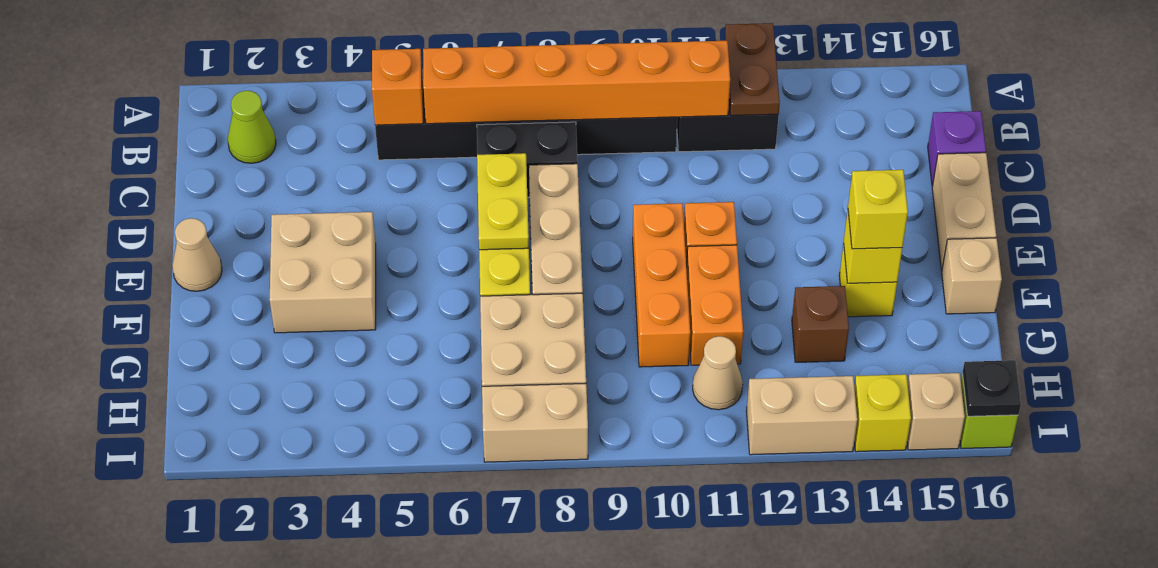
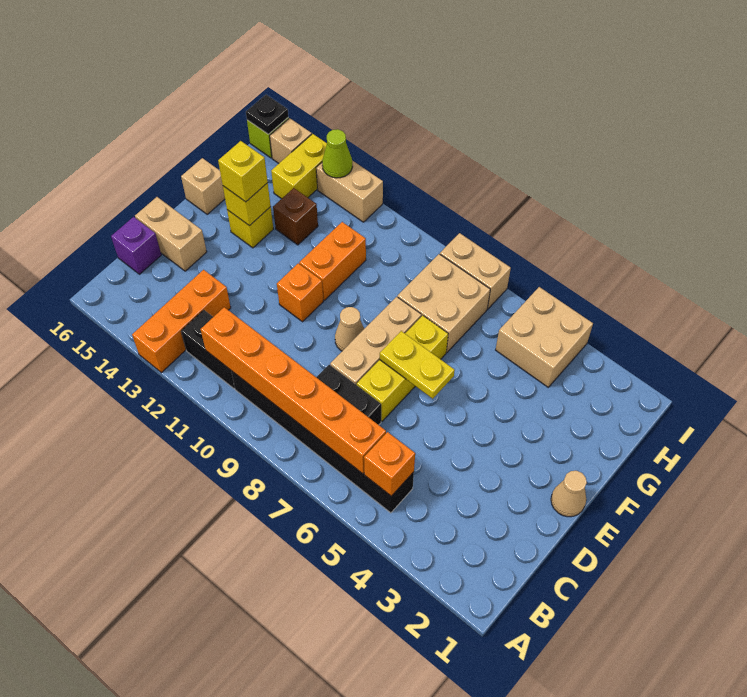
brown plate A12:B12 level 2 -> none
lime cone B2 level 1 -> lime cone I13 level 2
yellow plate D7:E7 level 2 -> yellow plate E6:E7 level 2
tan brick D16:E16 level 1 -> tan brick D15:D16 level 1
tan brick E3:F4 level 1 -> tan brick H4:I5 level 1
orange brick E10:G10 level 1 -> orange brick A13:C13 level 1
tan cone H11 level 1 -> tan cone E9 level 1
yellow brick I14 level 1 -> yellow brick H14:I14 level 1

